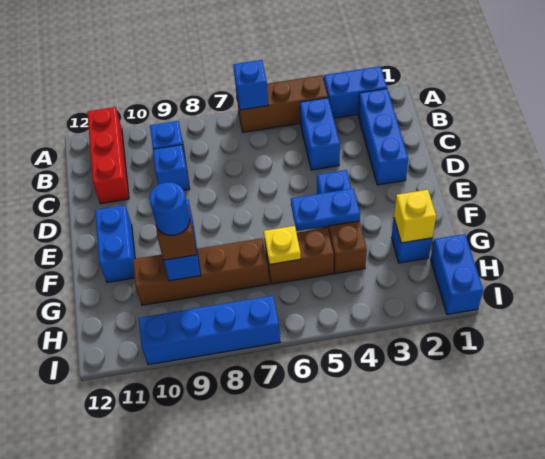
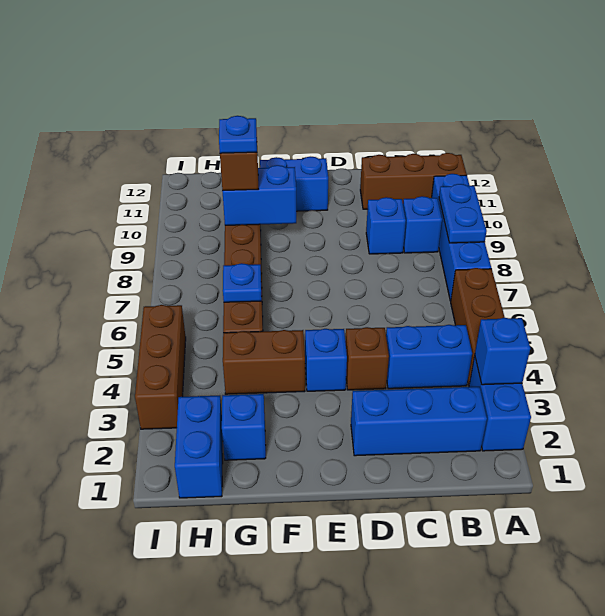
blue brick A6 level 2 -> blue brick A3 level 2
red brick A11:C11 level 1 -> brown brick A11:C11 level 1
none -> brown brick D4 level 1
blue plate F4:F5 level 2 -> blue plate A8:A9 level 2
yellow brick G2 level 2 -> none
yellow plate G6 level 2 -> blue plate G6 level 2
blue round brick G9 level 4 -> blue plate G9 level 4
blue brick H1:I1 level 1 -> blue brick H1:H2 level 1
none -> brown brick I3:I5 level 1
blue brick I7:I10 level 1 -> blue brick A7:A10 level 1

